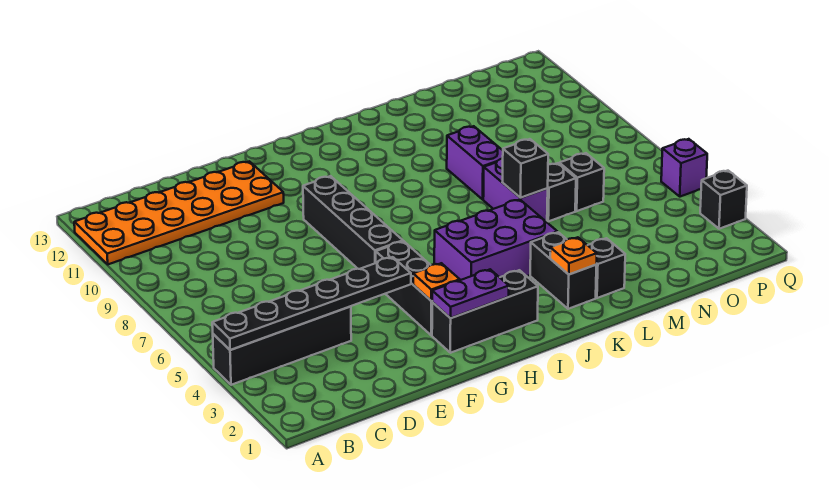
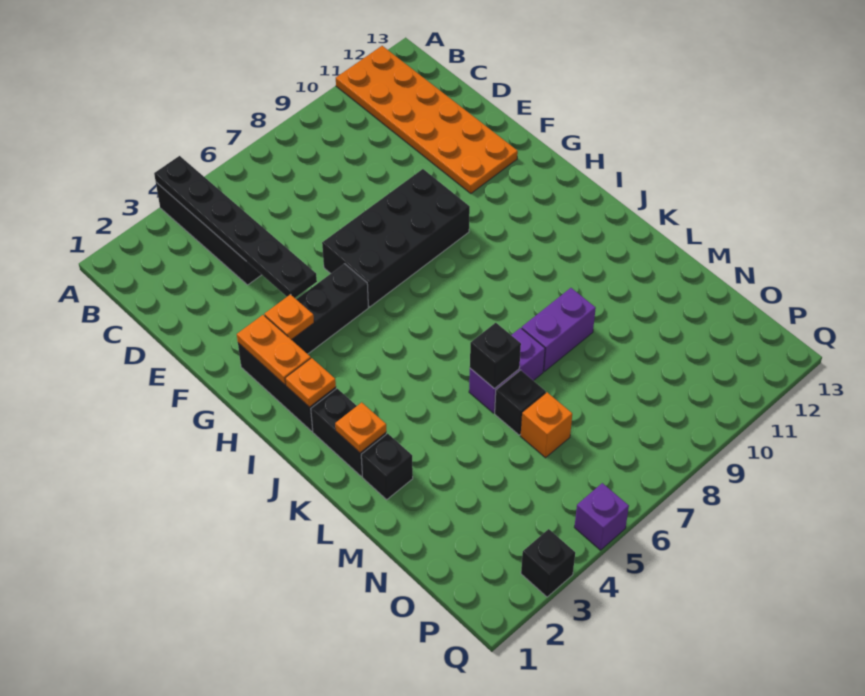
purple plate G2:H2 level 2 -> orange plate G2:H2 level 2
black brick G6:G9 level 1 -> black brick F6:G9 level 1
none -> orange plate I2 level 2
purple brick I4:K5 level 1 -> none
black brick K2:K3 level 1 -> black brick J2:K2 level 1
black brick N6 level 1 -> orange brick N6 level 1

